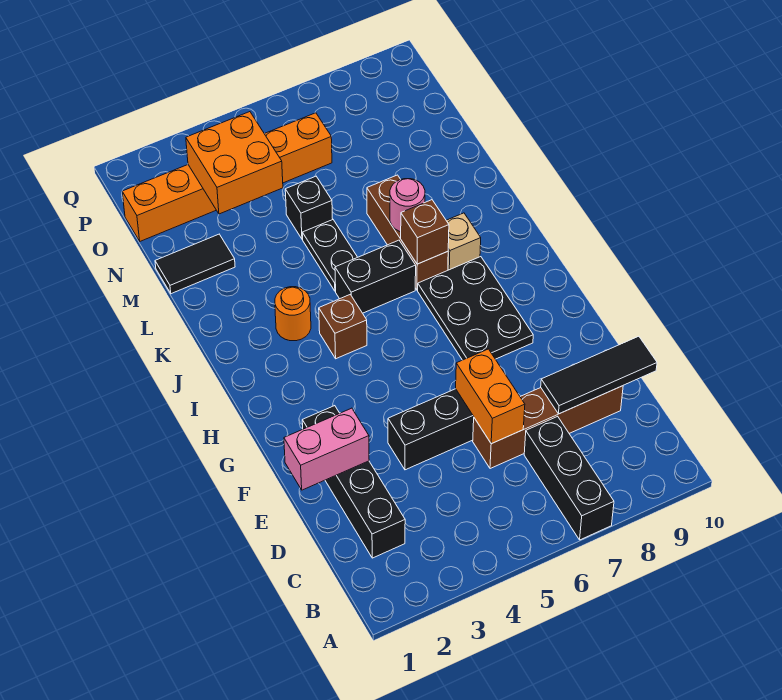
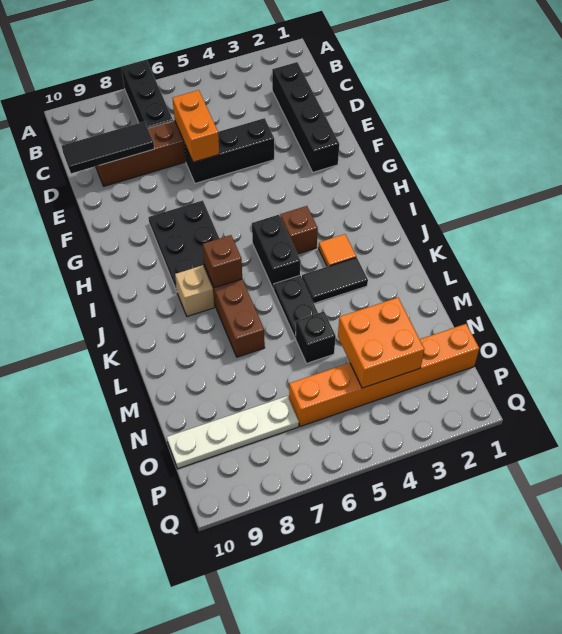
pink brick E1:E2 level 2 -> none
orange round brick J3 level 1 -> orange tile J3 level 1
black brick J5:J6 level 1 -> black brick I5:J5 level 1
pink round brick K7 level 2 -> none
black tile M1:M2 level 1 -> black tile K3:K4 level 1
none -> white plate O7:O10 level 1

